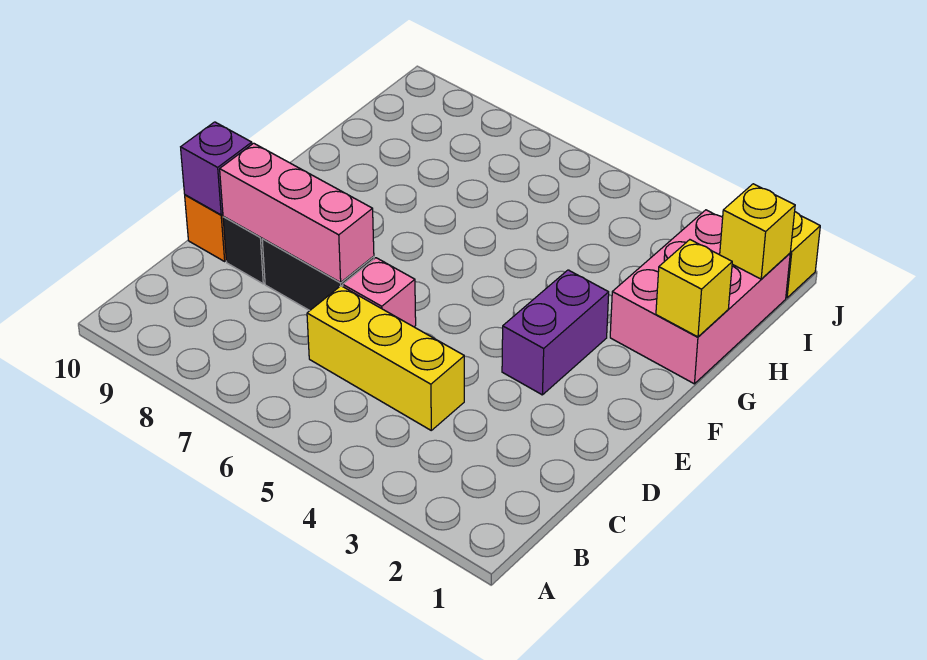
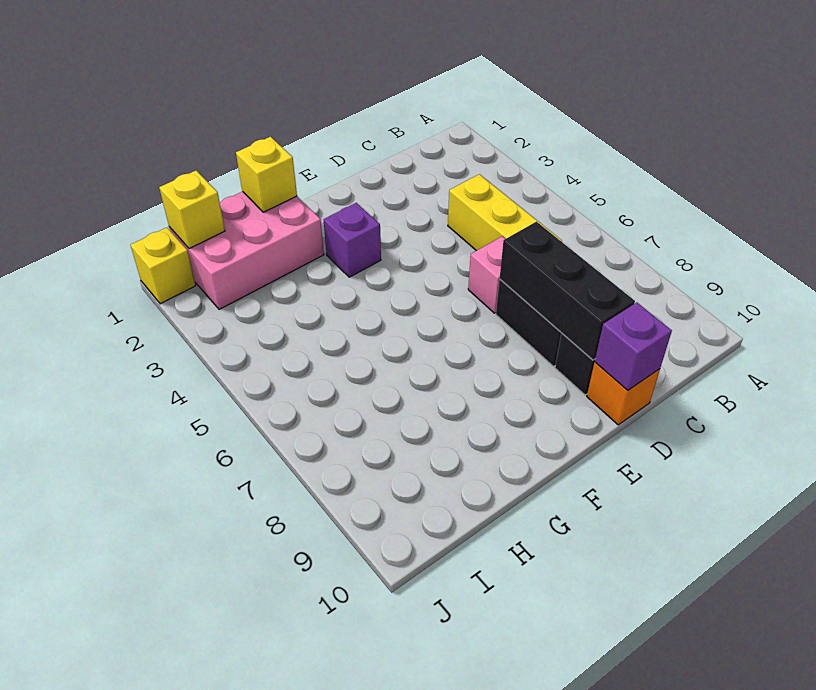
pink brick D7:D9 level 2 -> black brick D7:D9 level 2
purple brick E3:F3 level 1 -> purple brick F3 level 1

